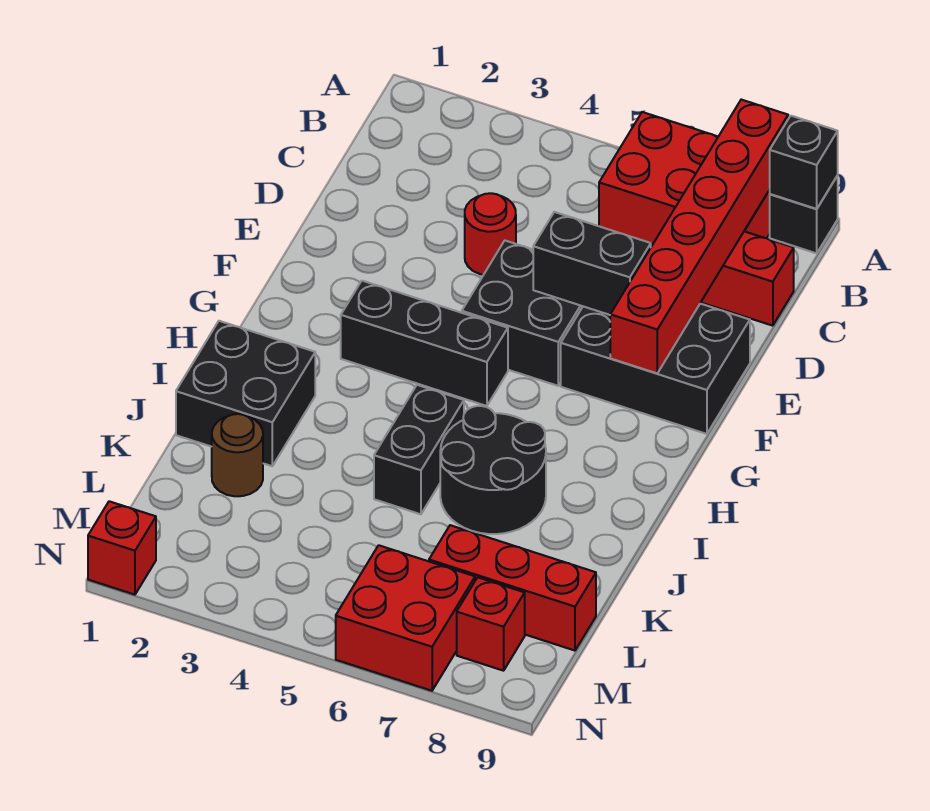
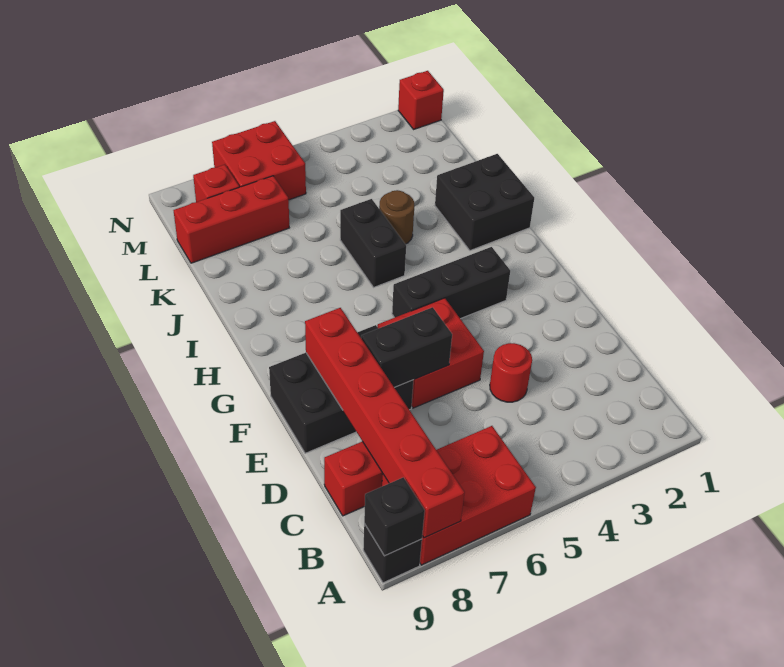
black brick E5:F6 level 1 -> red brick E5:F6 level 1
black round brick I6:J7 level 1 -> none
brown round brick K2 level 1 -> brown round brick J4 level 1

